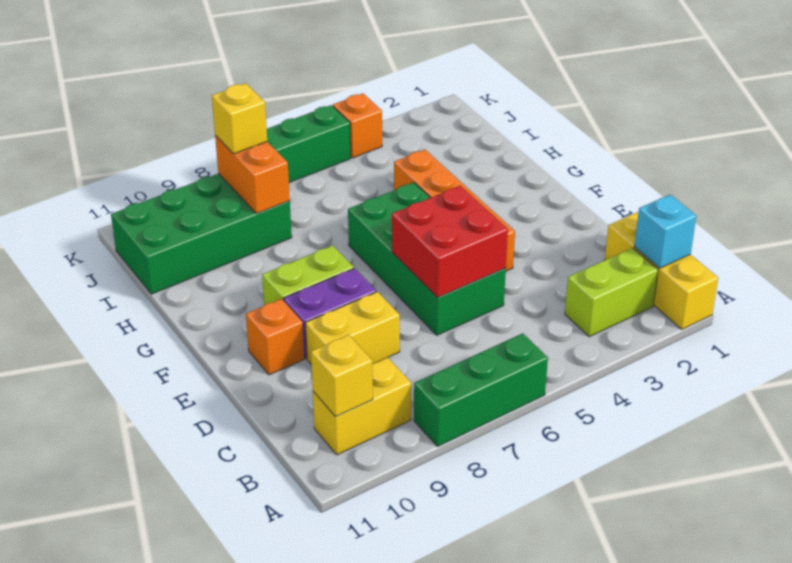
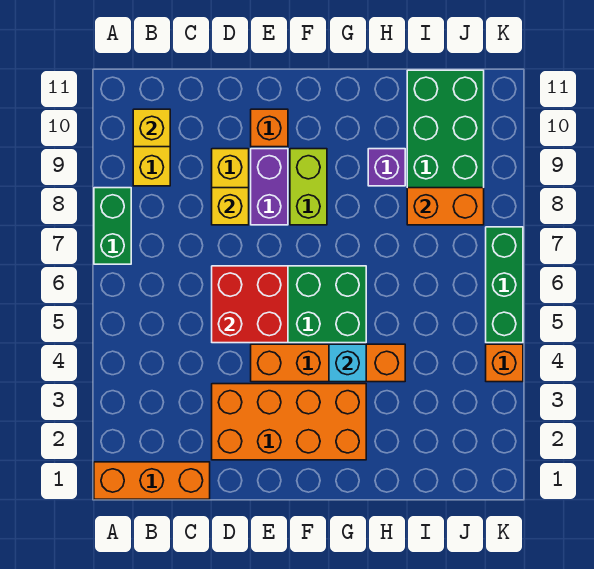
yellow brick A1:C1 level 1 -> orange brick A1:C1 level 1
green brick A6:A8 level 1 -> green brick A7:A8 level 1
cyan brick B1 level 2 -> cyan brick G4 level 2
lime brick B2:B3 level 1 -> none
none -> orange brick D2:G3 level 1
none -> purple brick H9 level 1
yellow brick J8 level 3 -> yellow brick D8 level 2

